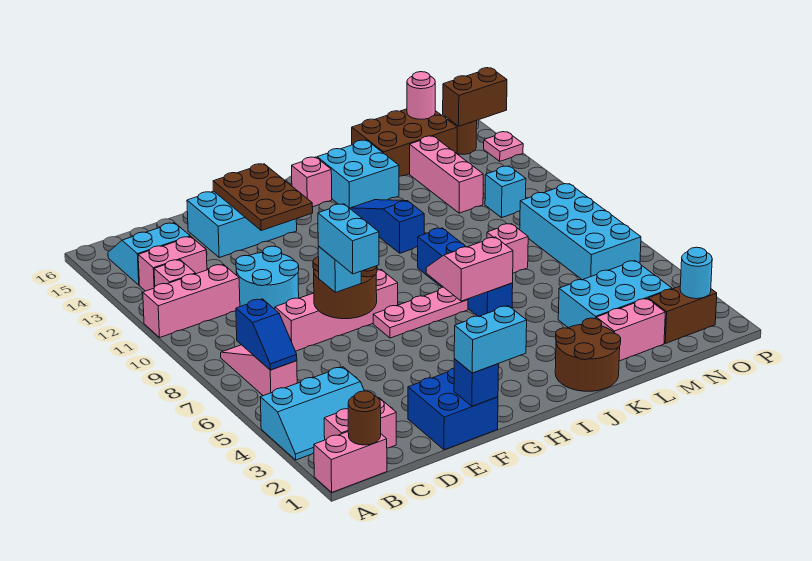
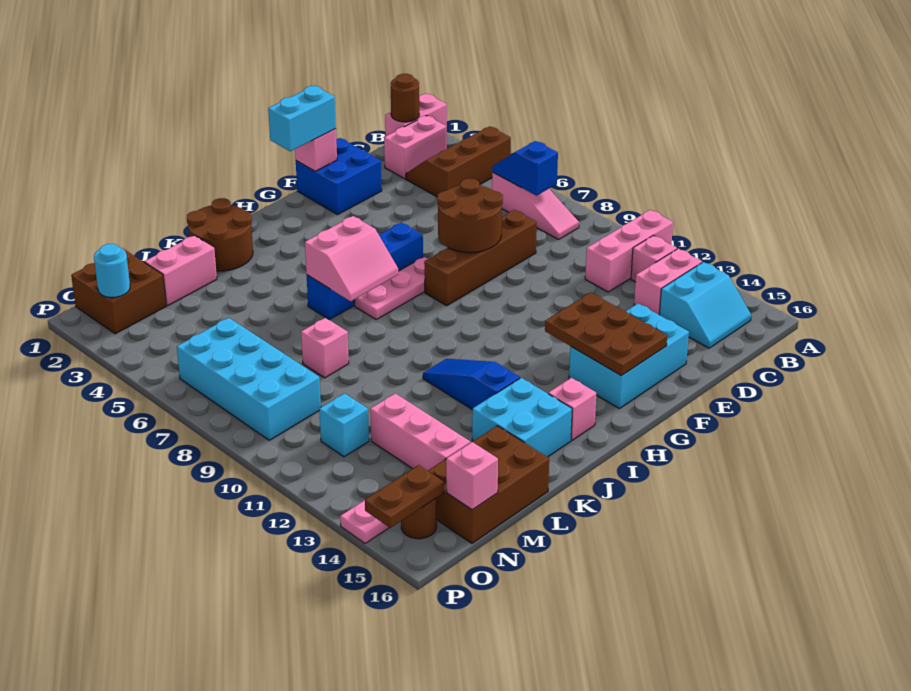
cyan slope A3:C4 level 1 top 4 -> brown slope A3:C4 level 1 top 4
pink brick D8:G8 level 1 -> brown brick D8:G8 level 1
cyan round brick D10:E11 level 1 -> none
cyan brick E6:E7 level 4 -> none
cyan brick E7 level 3 -> none
blue brick F1 level 2 -> pink brick F1 level 2
blue brick J6:J9 level 1 -> blue brick G6:J6 level 1
blue slope J11:J13 level 1 top 11 -> blue slope J11:J13 level 1 top 13
cyan brick L3:N4 level 1 -> none
brown brick N2:O2 level 1 -> brown brick N1:O2 level 1
pink round brick N16 level 2 -> pink brick N16 level 2
brown brick O15:P15 level 2 -> brown plate O15:P15 level 2

